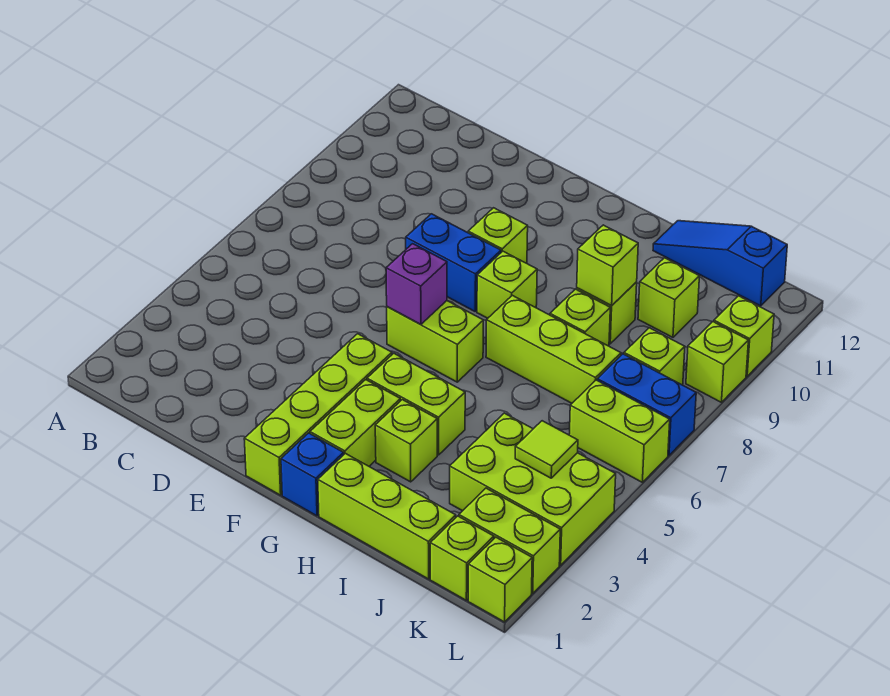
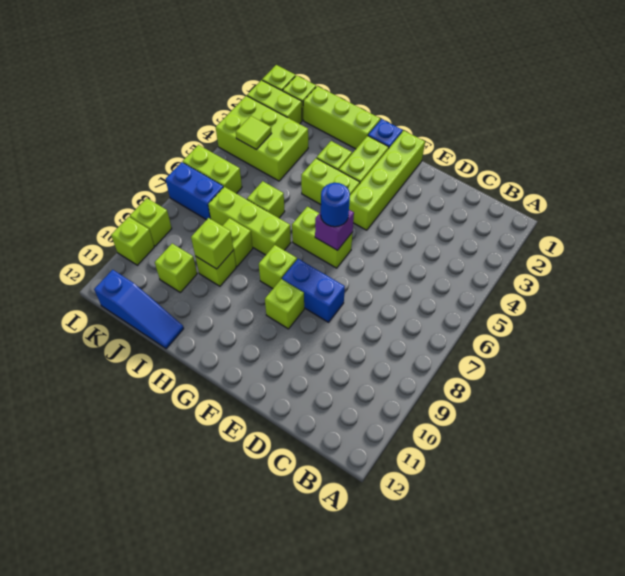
none -> blue round brick F6 level 3
lime brick K8 level 1 -> lime brick I6 level 1

